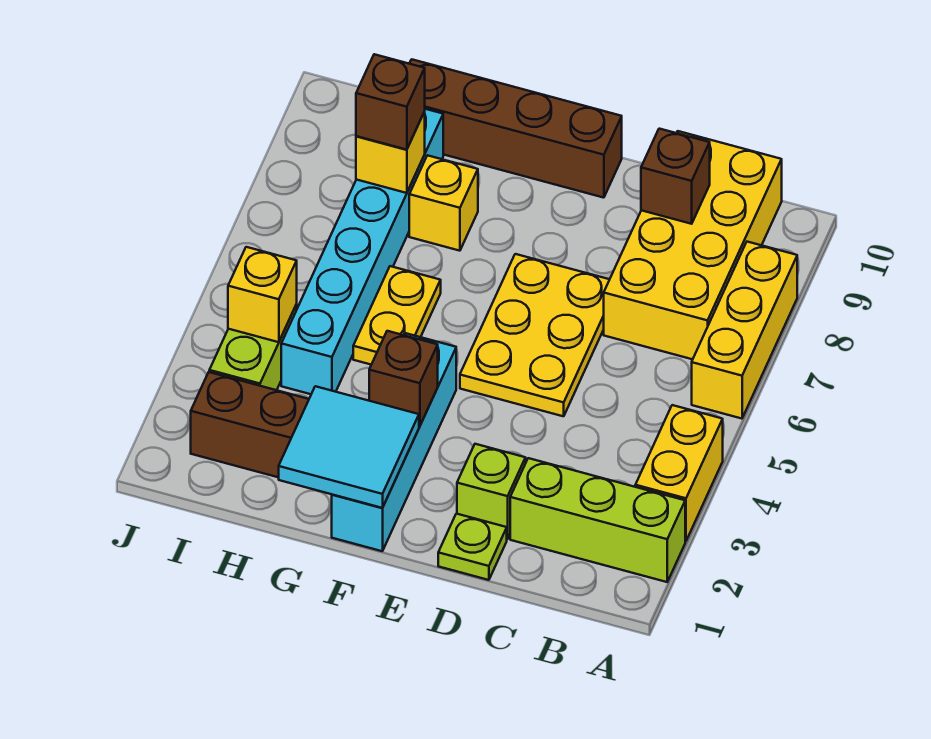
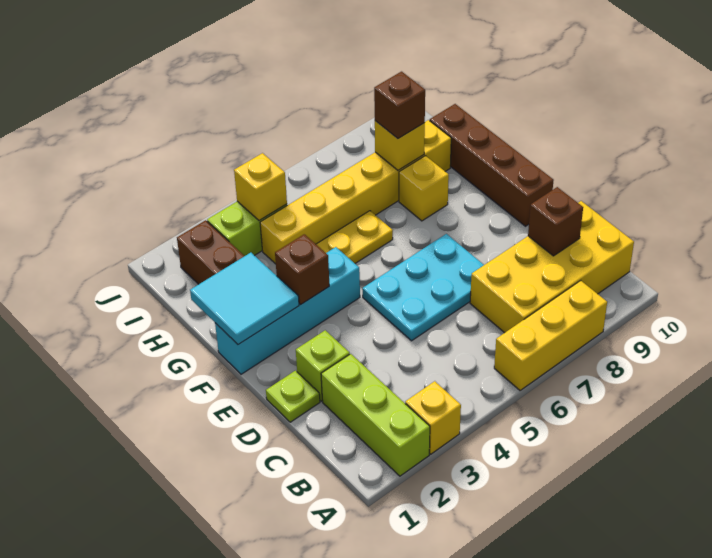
yellow brick A3:A4 level 1 -> yellow brick A3 level 1
yellow plate D5:E7 level 1 -> cyan plate D5:E7 level 1
cyan brick H4:H9 level 1 -> yellow brick H4:H9 level 1

